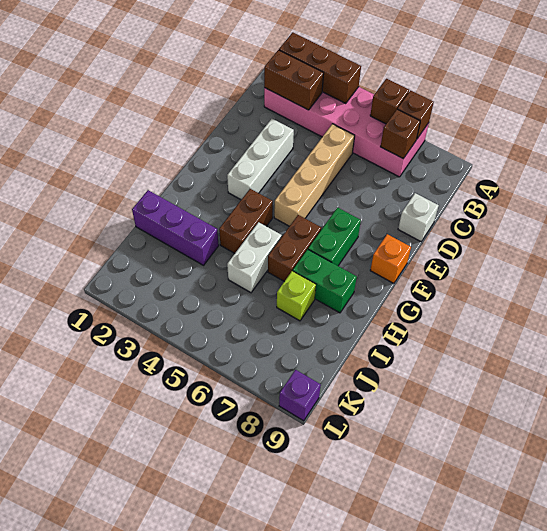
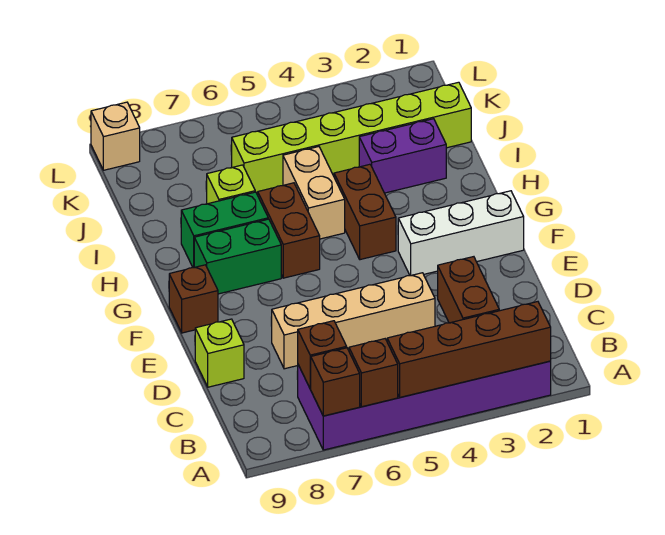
pink brick A2:B7 level 1 -> purple brick A2:B7 level 1
brown brick A2:A4 level 2 -> brown brick A2:A5 level 2
brown brick B2:B3 level 2 -> brown brick B3:C3 level 2
tan brick C5:F5 level 1 -> tan brick D4:D7 level 1
white brick D3:F3 level 1 -> white brick F1:F3 level 1
white brick D9 level 1 -> lime brick D9 level 1
green brick F7:G7 level 1 -> green brick G7:G8 level 1
orange brick F9 level 1 -> brown brick F9 level 1
white brick H5:I5 level 1 -> tan brick H5:I5 level 1
purple brick I1:I3 level 1 -> purple brick I2:I3 level 1
none -> lime brick J1:J6 level 1
purple brick L9 level 1 -> tan brick L9 level 1

